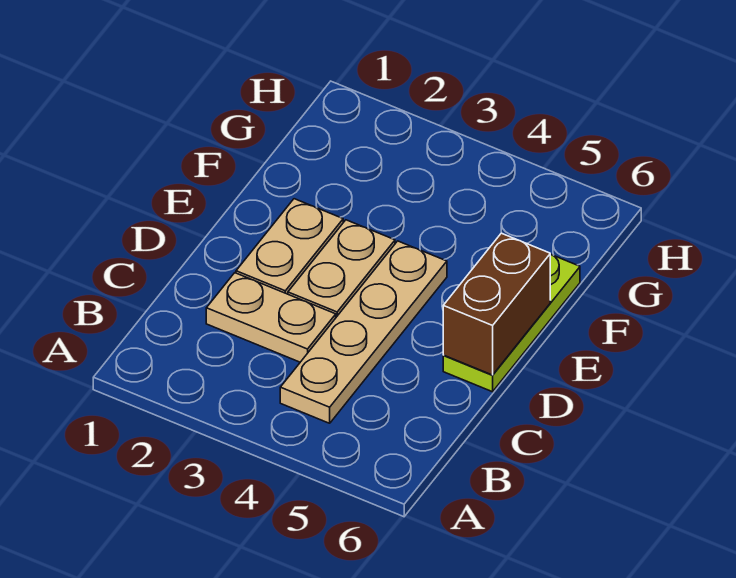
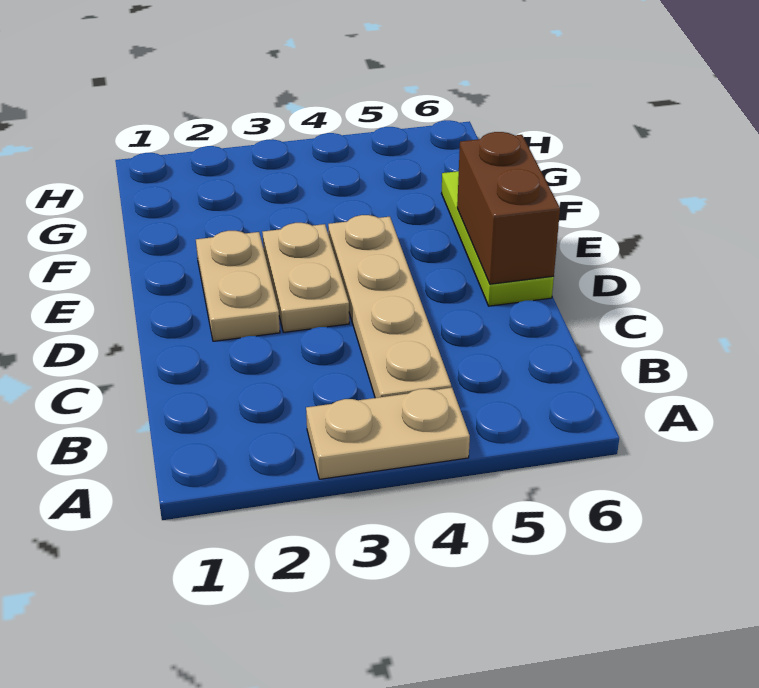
tan plate C2:C3 level 1 -> tan plate A3:A4 level 1

